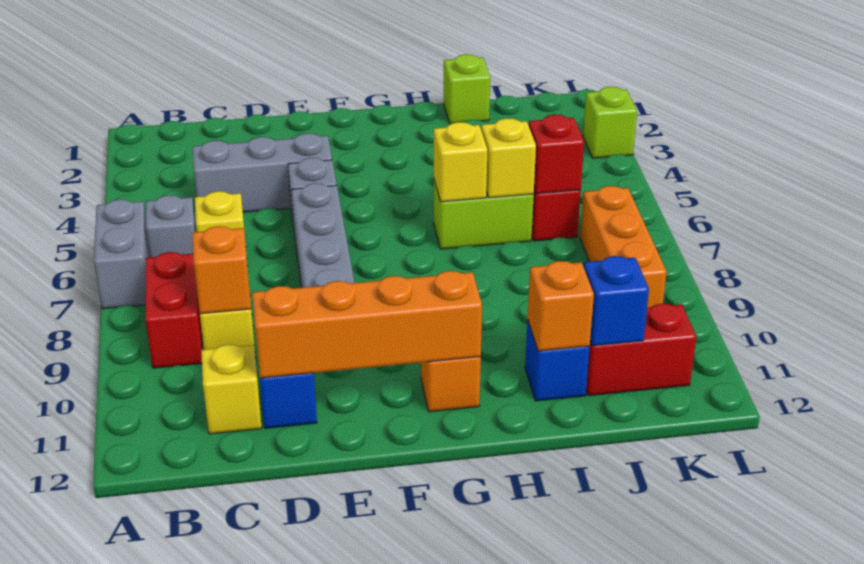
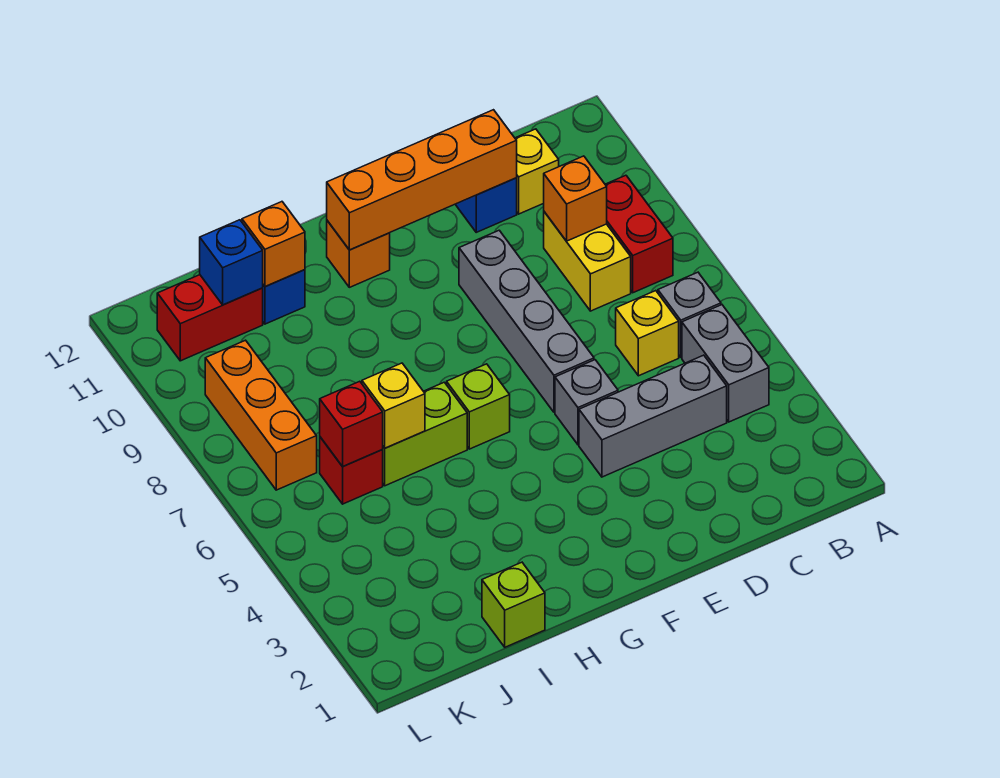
grey brick A6:A7 level 1 -> grey brick B4:B5 level 1
yellow brick H6 level 2 -> none
lime brick L3 level 1 -> lime brick G6 level 1

